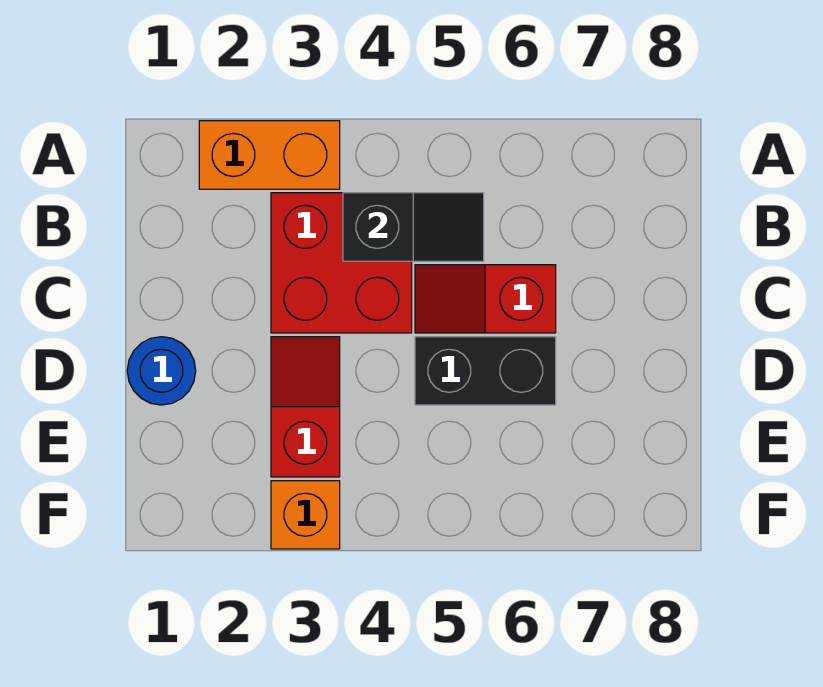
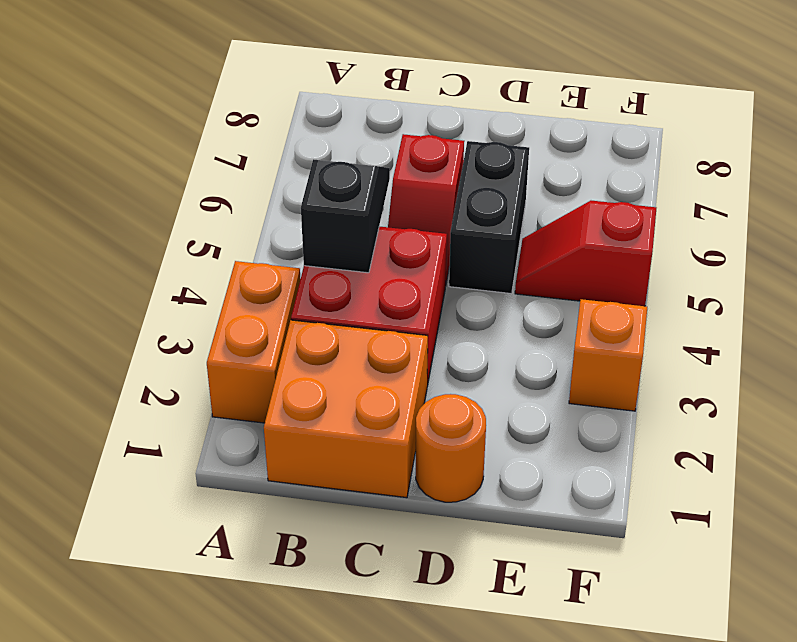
none -> orange brick B1:C2 level 1
blue round brick D1 level 1 -> orange round brick D1 level 1
red slope D3:E3 level 1 top E -> red slope E5:F5 level 1 top F

